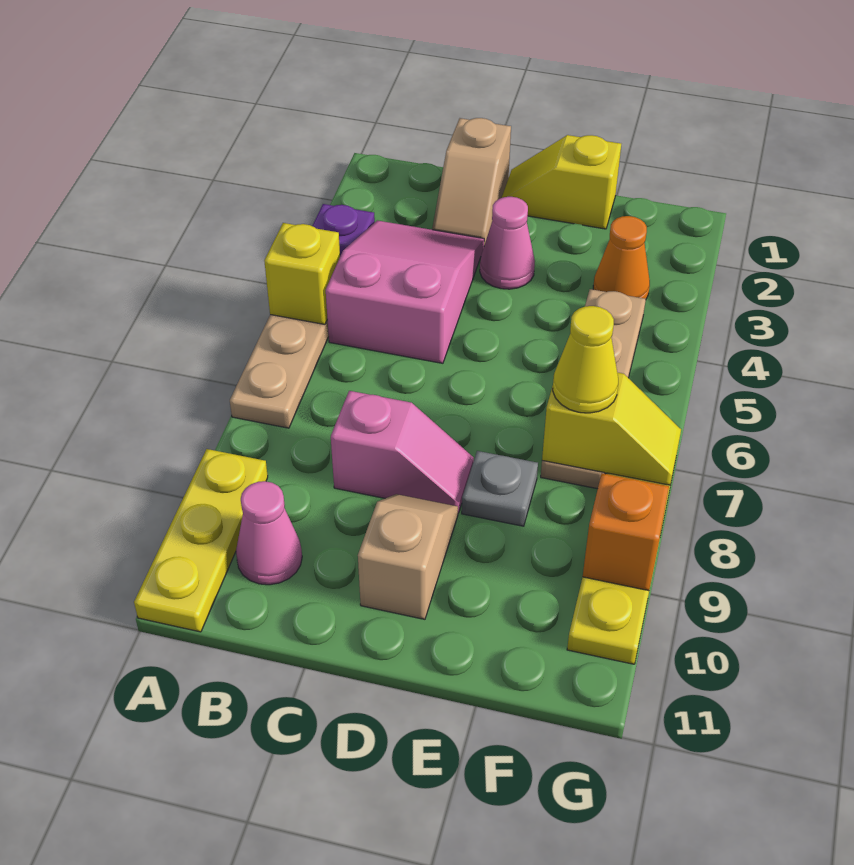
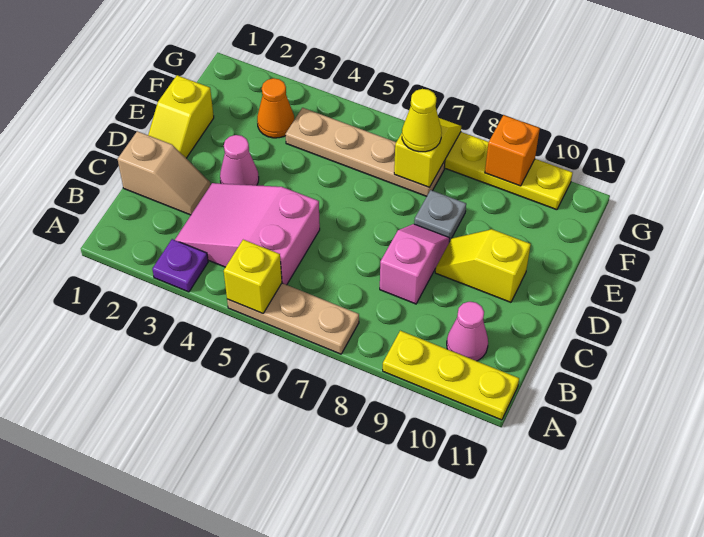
tan slope D9:D10 level 1 top 10 -> yellow slope D9:D10 level 1 top 10

